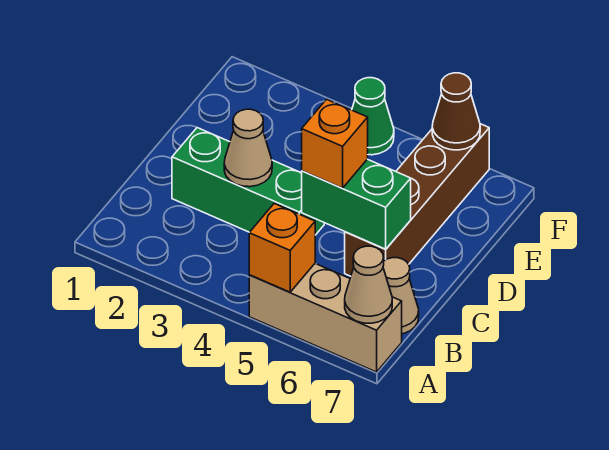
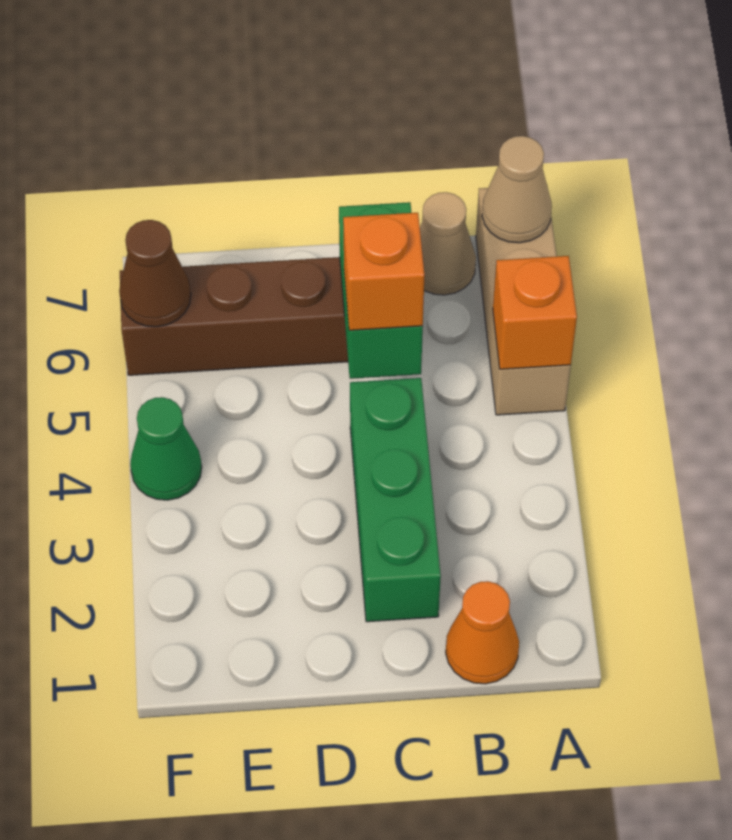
none -> orange cone B1 level 1
tan cone C3 level 2 -> none

